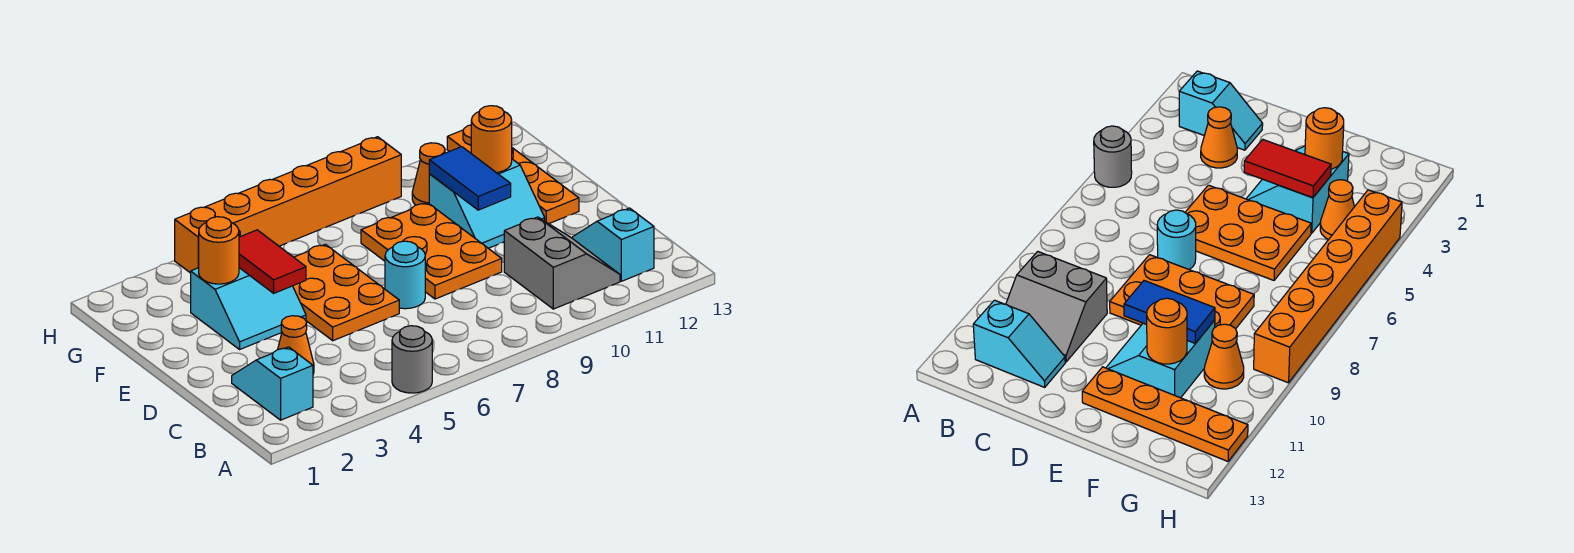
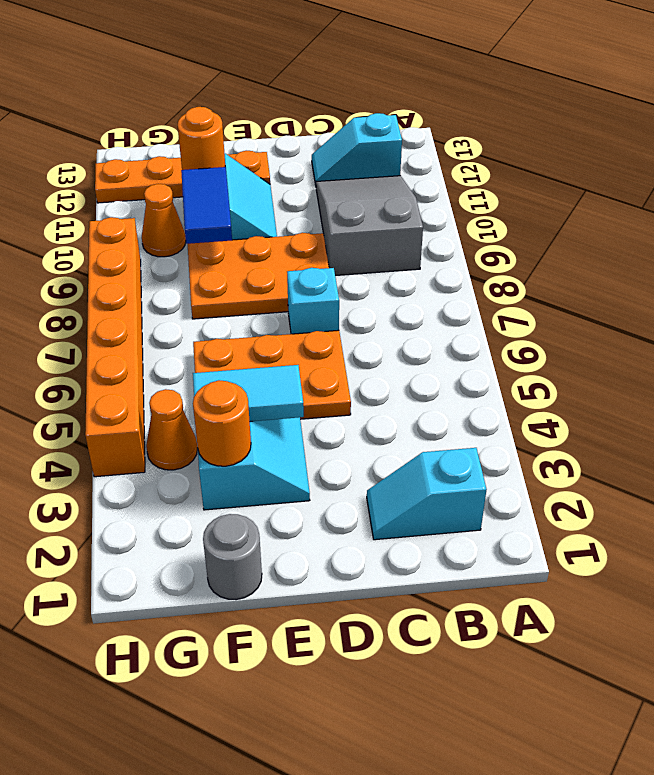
grey round brick A5 level 1 -> grey round brick F1 level 1
grey slope B10:C11 level 1 top 10 -> grey slope B9:C11 level 1 top 9
orange cone C3 level 1 -> none
cyan round brick D7 level 1 -> cyan brick D7 level 1
red tile E4:F4 level 2 -> cyan tile E4:F4 level 2
blue tile E10:F10 level 2 -> blue tile F9:F10 level 2

